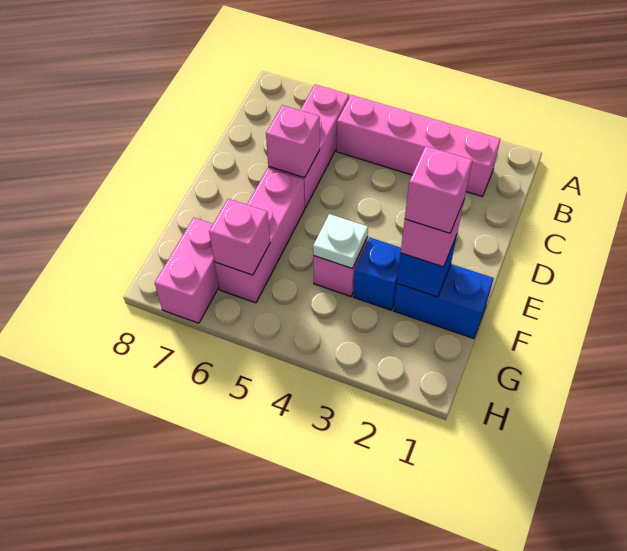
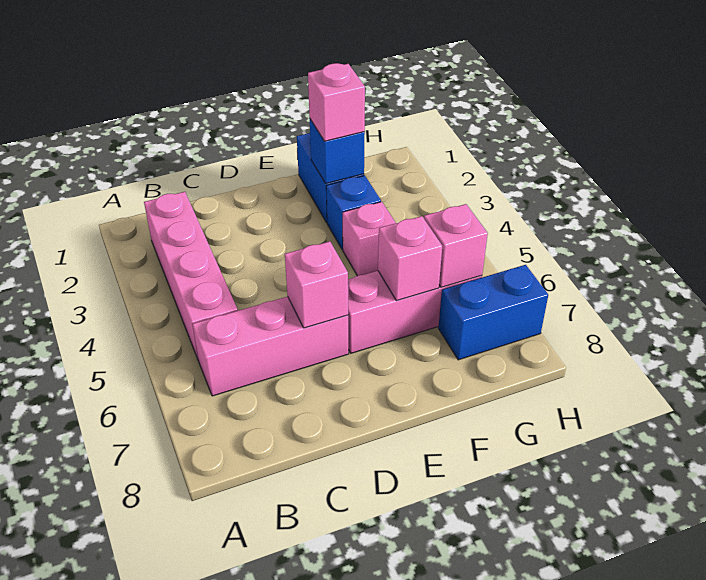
pink brick F2 level 4 -> pink brick F6 level 2
white plate F4 level 2 -> none
pink brick G7:H7 level 1 -> blue brick G7:H7 level 1

